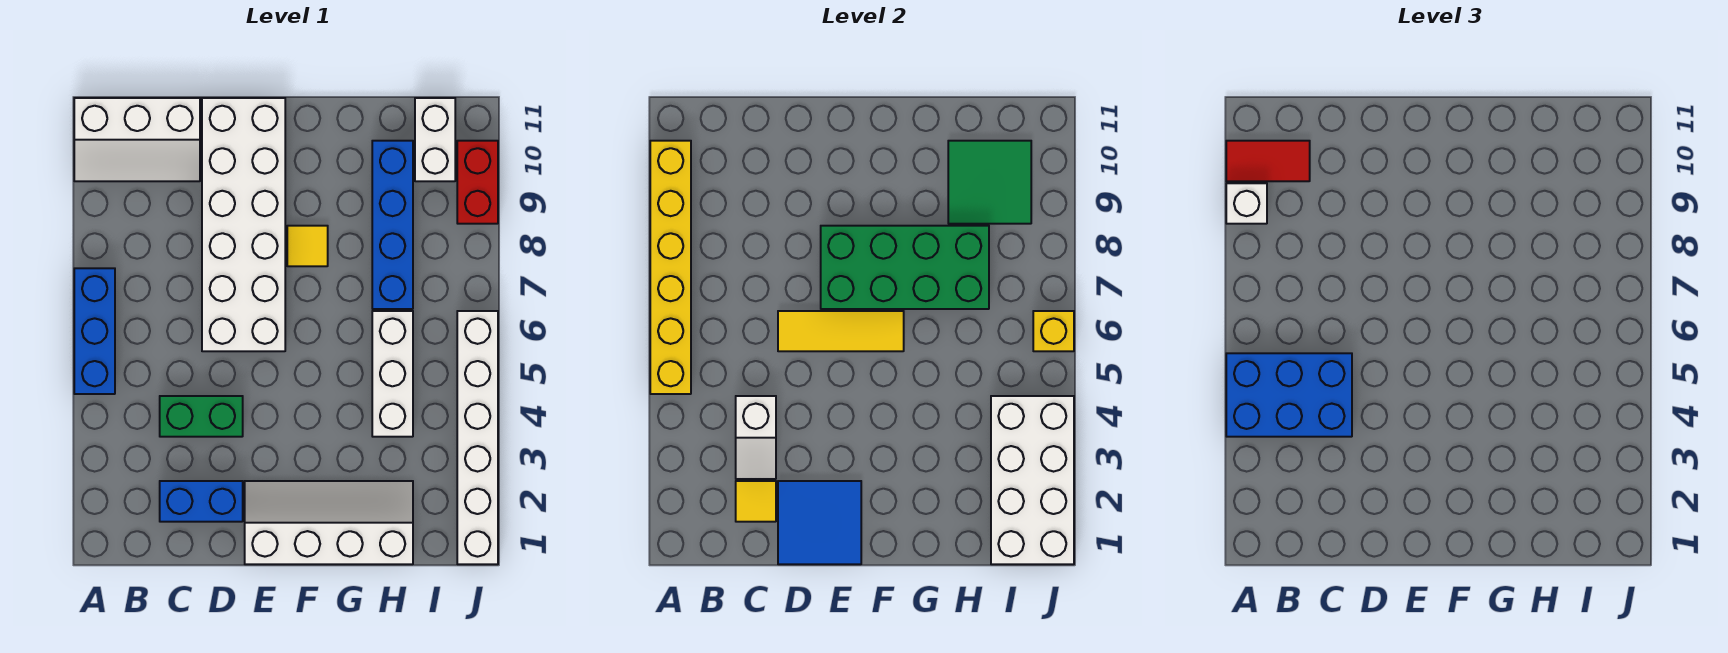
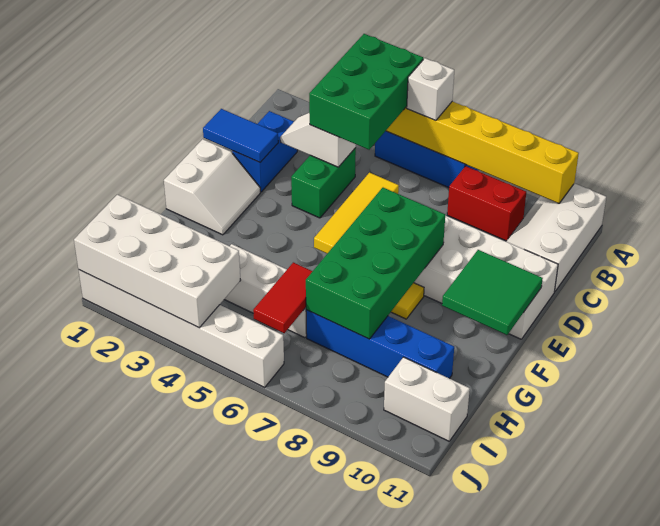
blue brick A4:C5 level 3 -> green brick A4:C5 level 3
white brick A9 level 3 -> white brick A6 level 3
red tile A10:B10 level 3 -> red tile H6:I6 level 2
yellow tile C2 level 2 -> none
blue tile D1:E2 level 2 -> blue tile D1:D2 level 2
white slope E1:H2 level 1 top 1 -> white slope E1:F2 level 1 top 1
green tile H9:I10 level 2 -> green tile E10:F11 level 2
yellow brick J6 level 2 -> none
red brick J9:J10 level 1 -> red brick B8:B9 level 1

